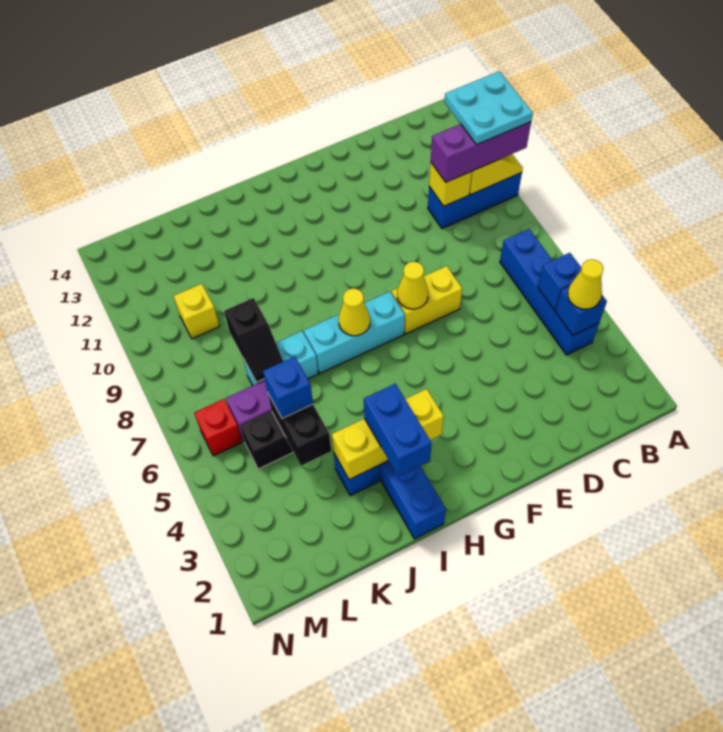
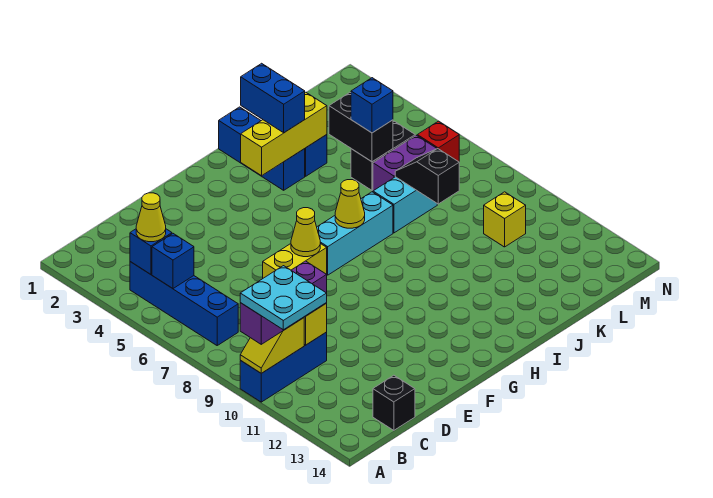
none -> black brick C14 level 1

